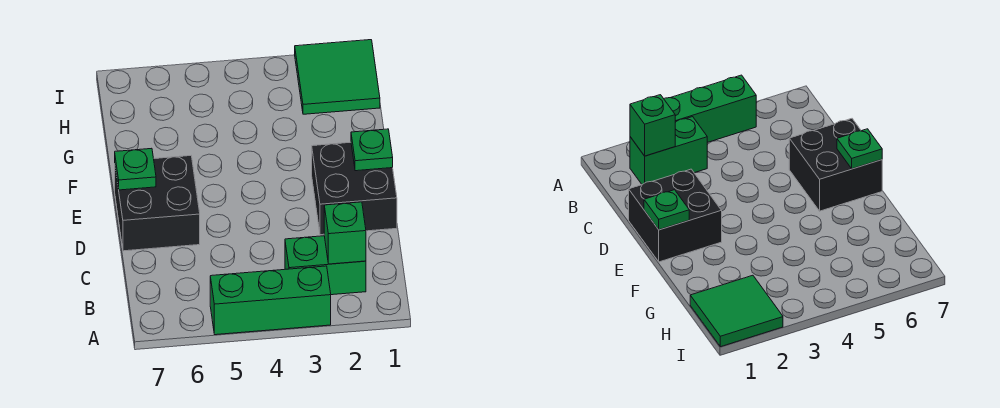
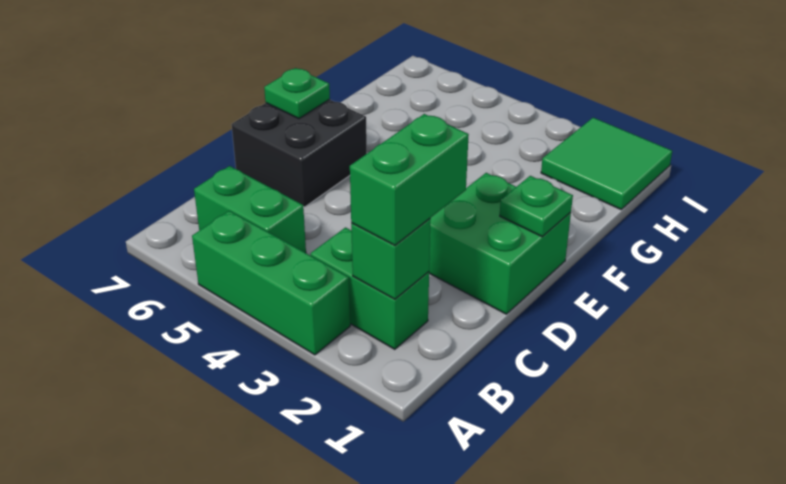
none -> green brick B2:C2 level 3
none -> green brick B5:B6 level 1
black brick D1:E2 level 1 -> green brick D1:E2 level 1

